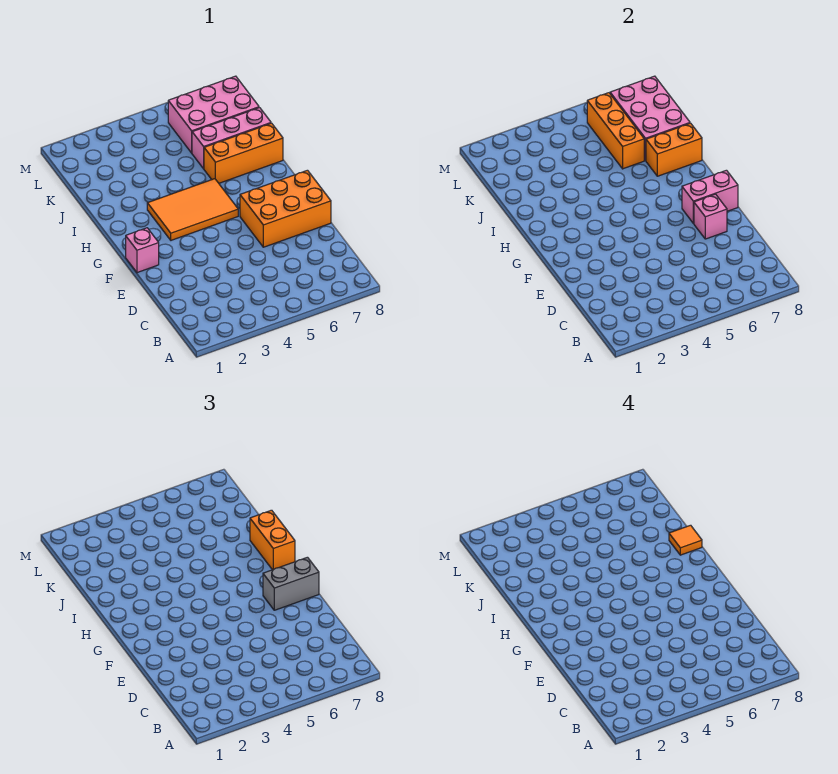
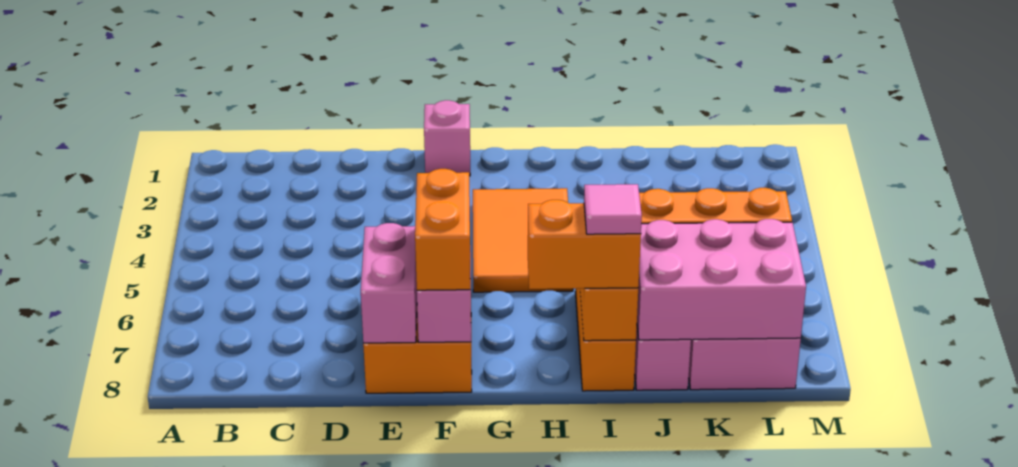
pink brick E7 level 2 -> pink brick E7:E8 level 2
grey brick F7:F8 level 3 -> orange brick F7:F8 level 3
orange tile I8 level 4 -> pink tile I8 level 4

